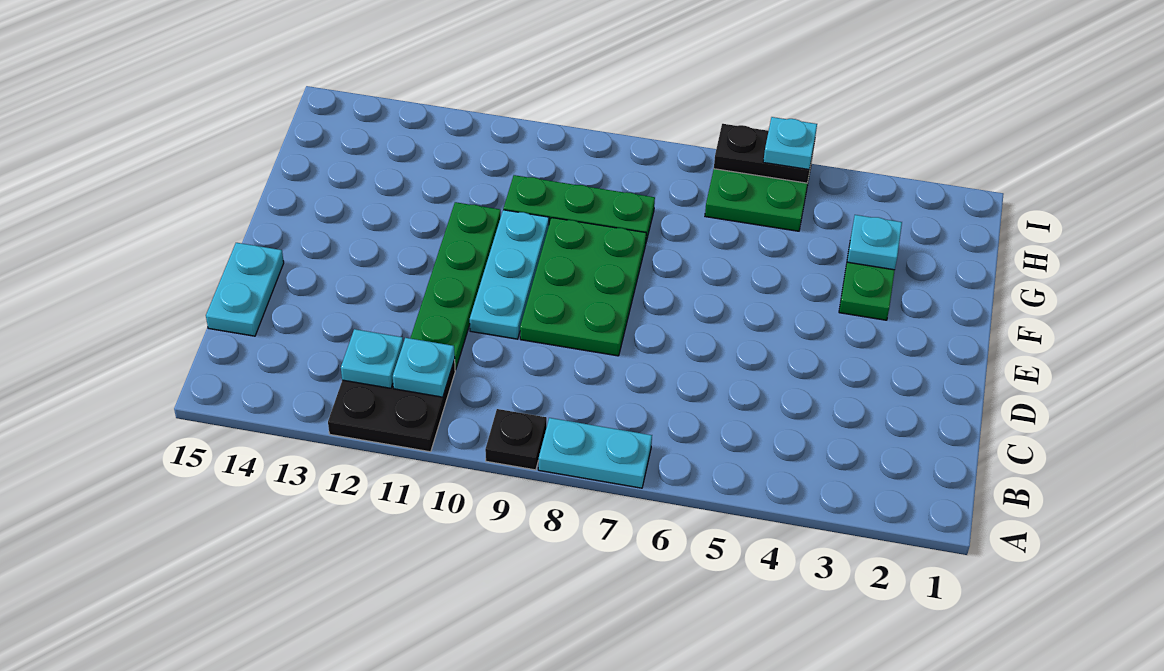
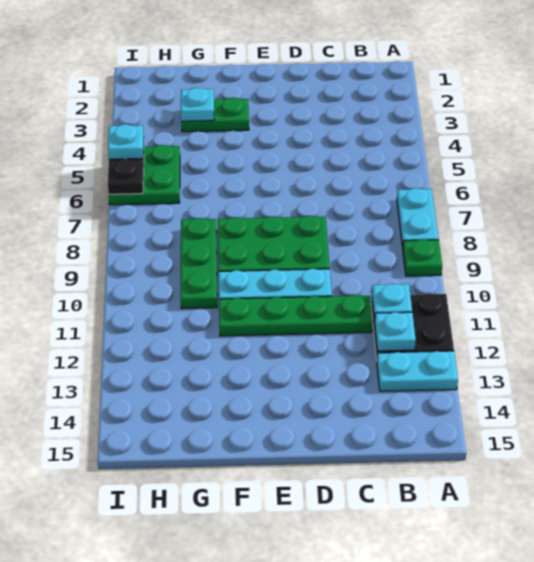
black plate A9 level 1 -> green plate A9 level 1
cyan plate C15:D15 level 1 -> cyan plate A13:B13 level 1

